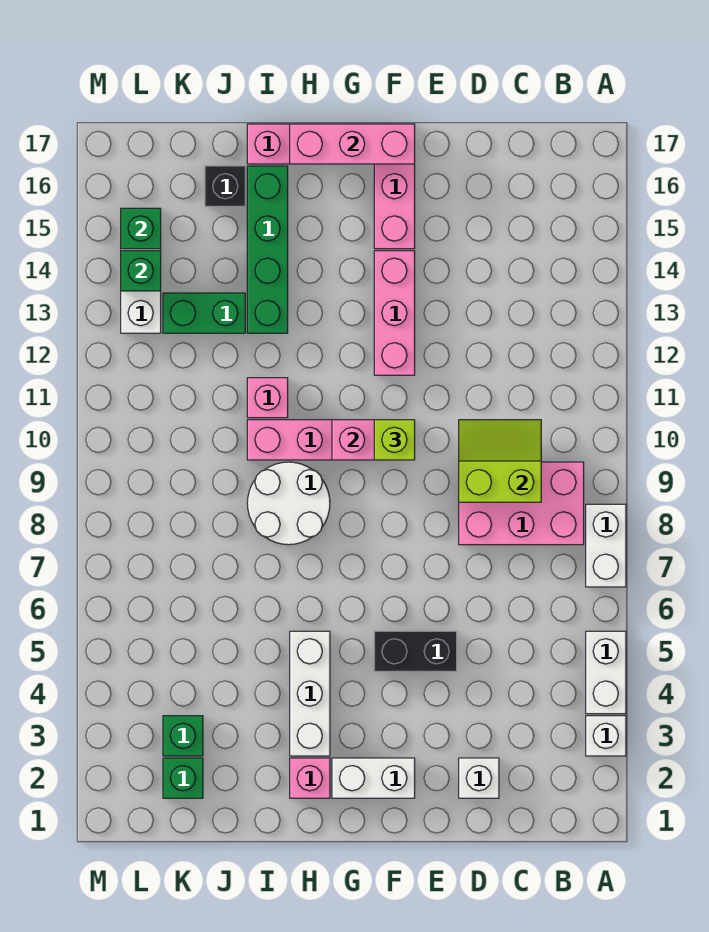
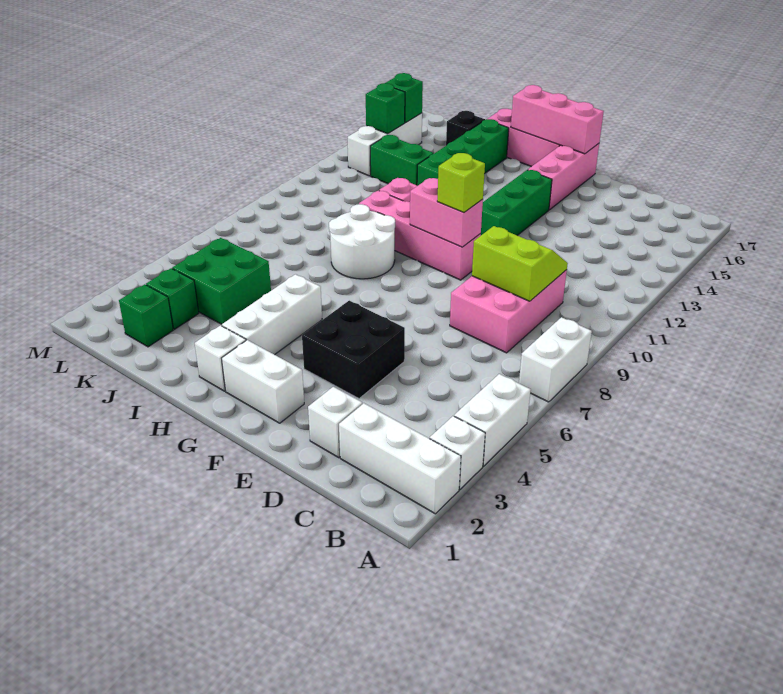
none -> white brick A2:C2 level 1
pink brick B8:D9 level 1 -> pink brick C8:D10 level 1
black brick E5:F5 level 1 -> black brick E4:F5 level 1
pink brick F12:F14 level 1 -> green brick F12:F14 level 1
pink brick H2 level 1 -> white brick H2 level 1
none -> green brick J4:K5 level 1

